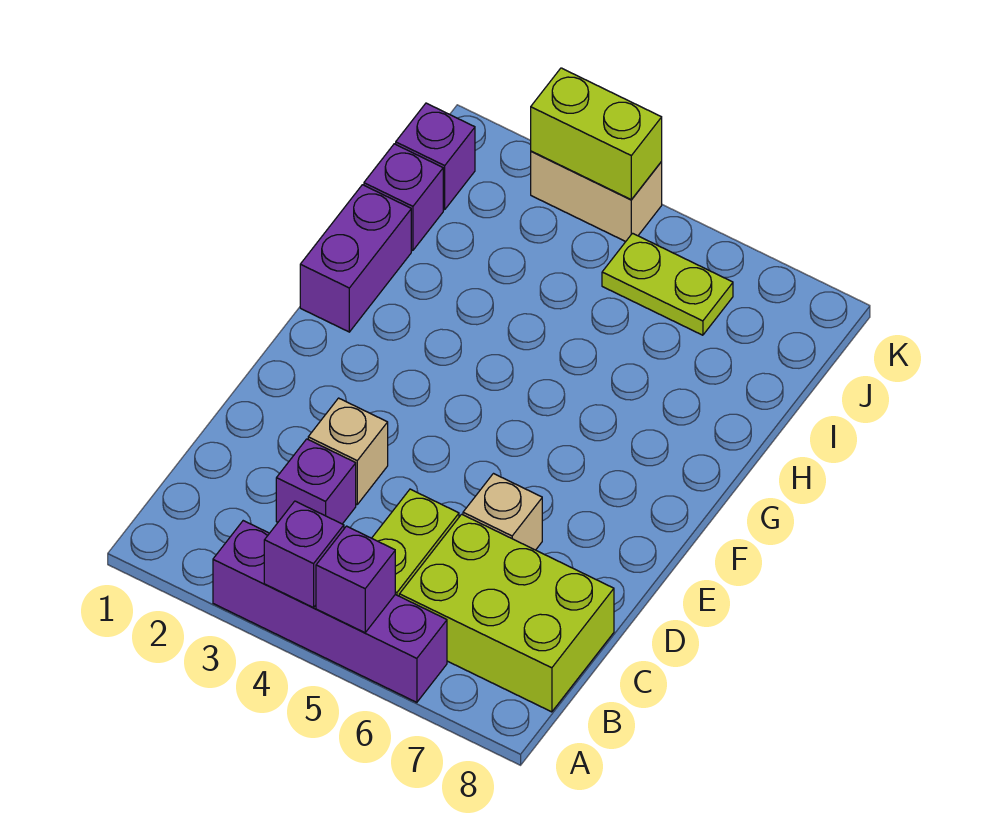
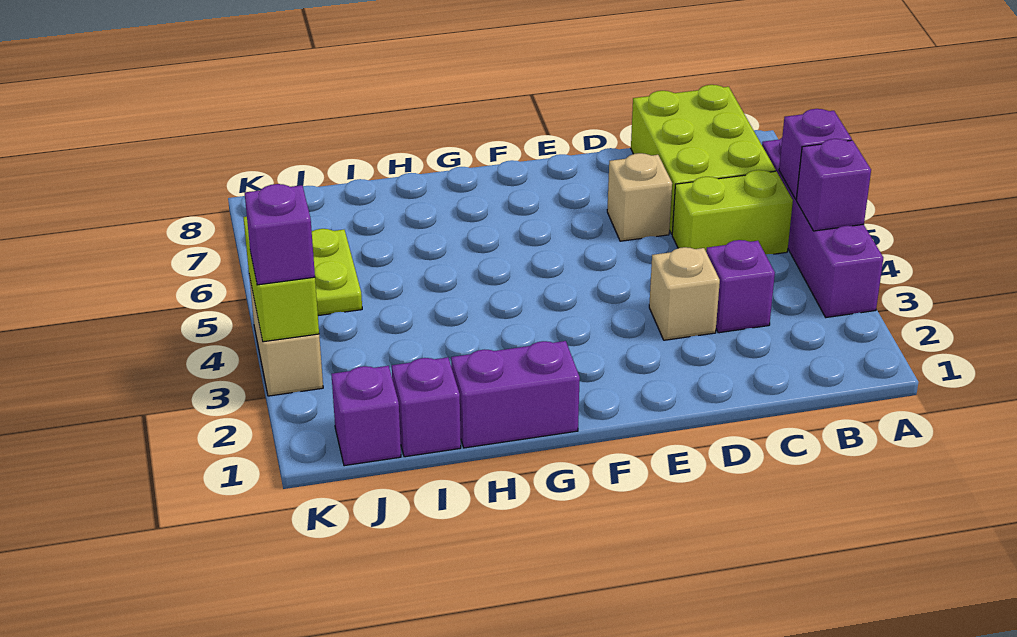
none -> purple brick K3 level 3

